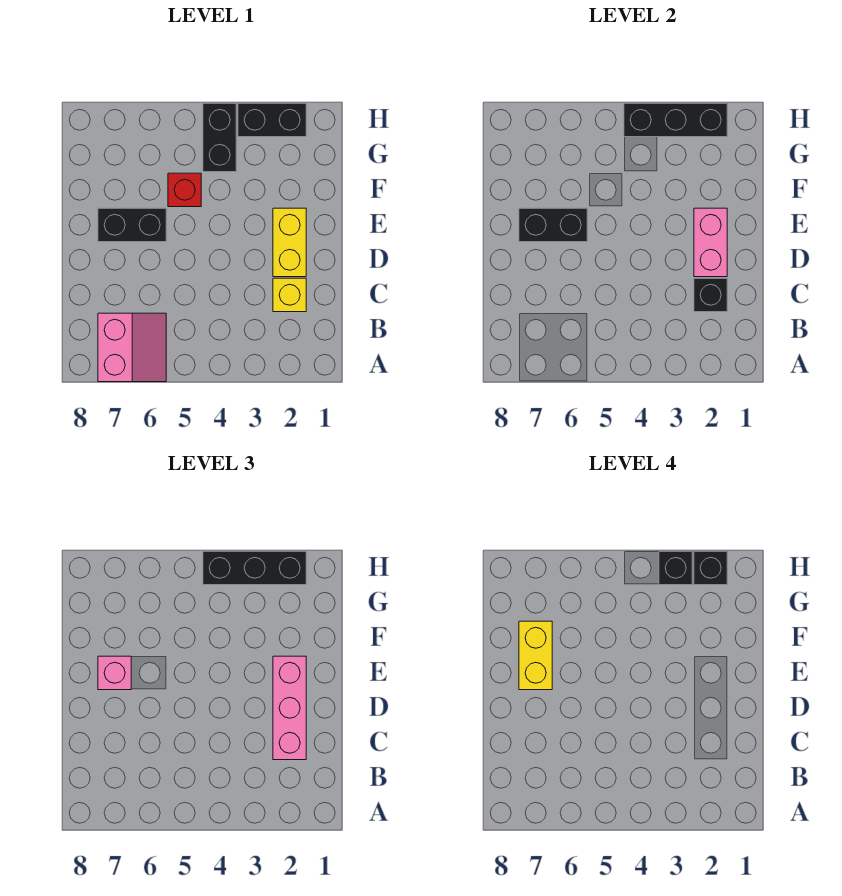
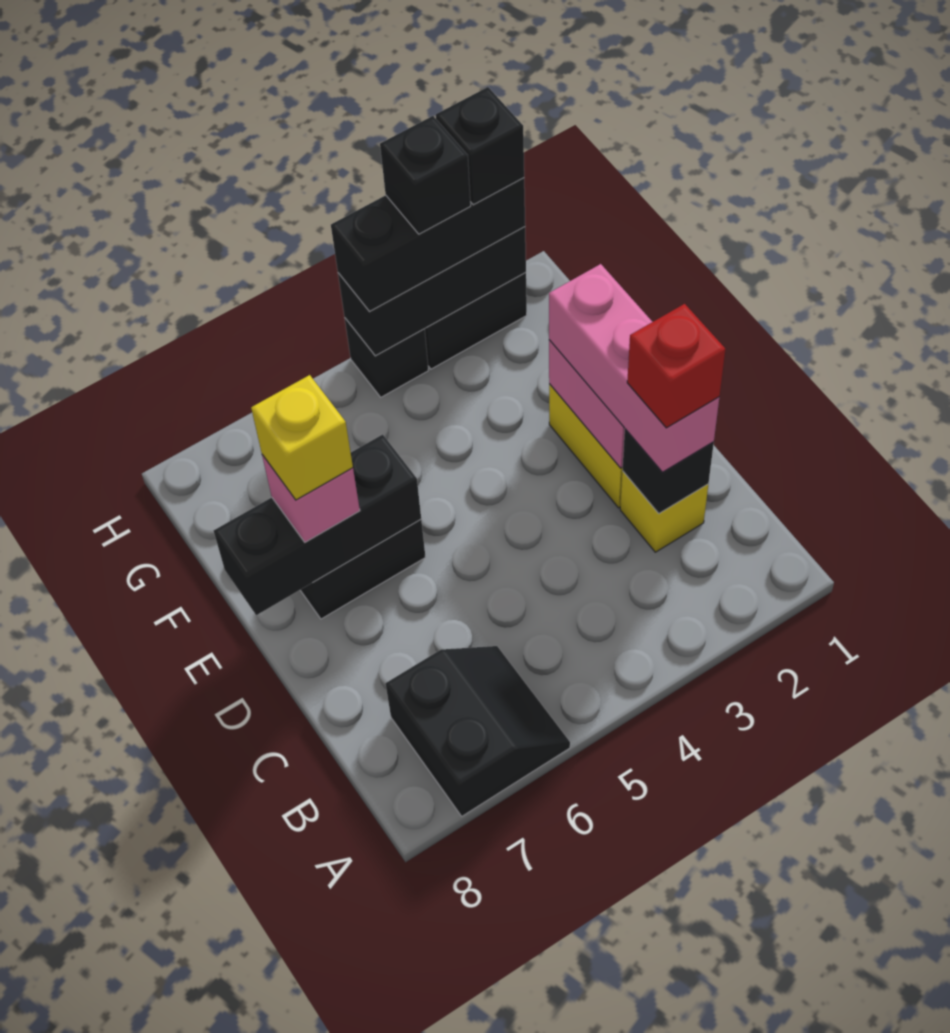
pink slope A6:B7 level 1 top 7 -> black slope A6:B7 level 1 top 7
black brick E6:E7 level 2 -> black brick E6:E8 level 2
yellow brick E7:F7 level 4 -> yellow brick E7 level 4
red brick F5 level 1 -> red brick C2 level 4
black brick G4:H4 level 1 -> black brick H4 level 1

